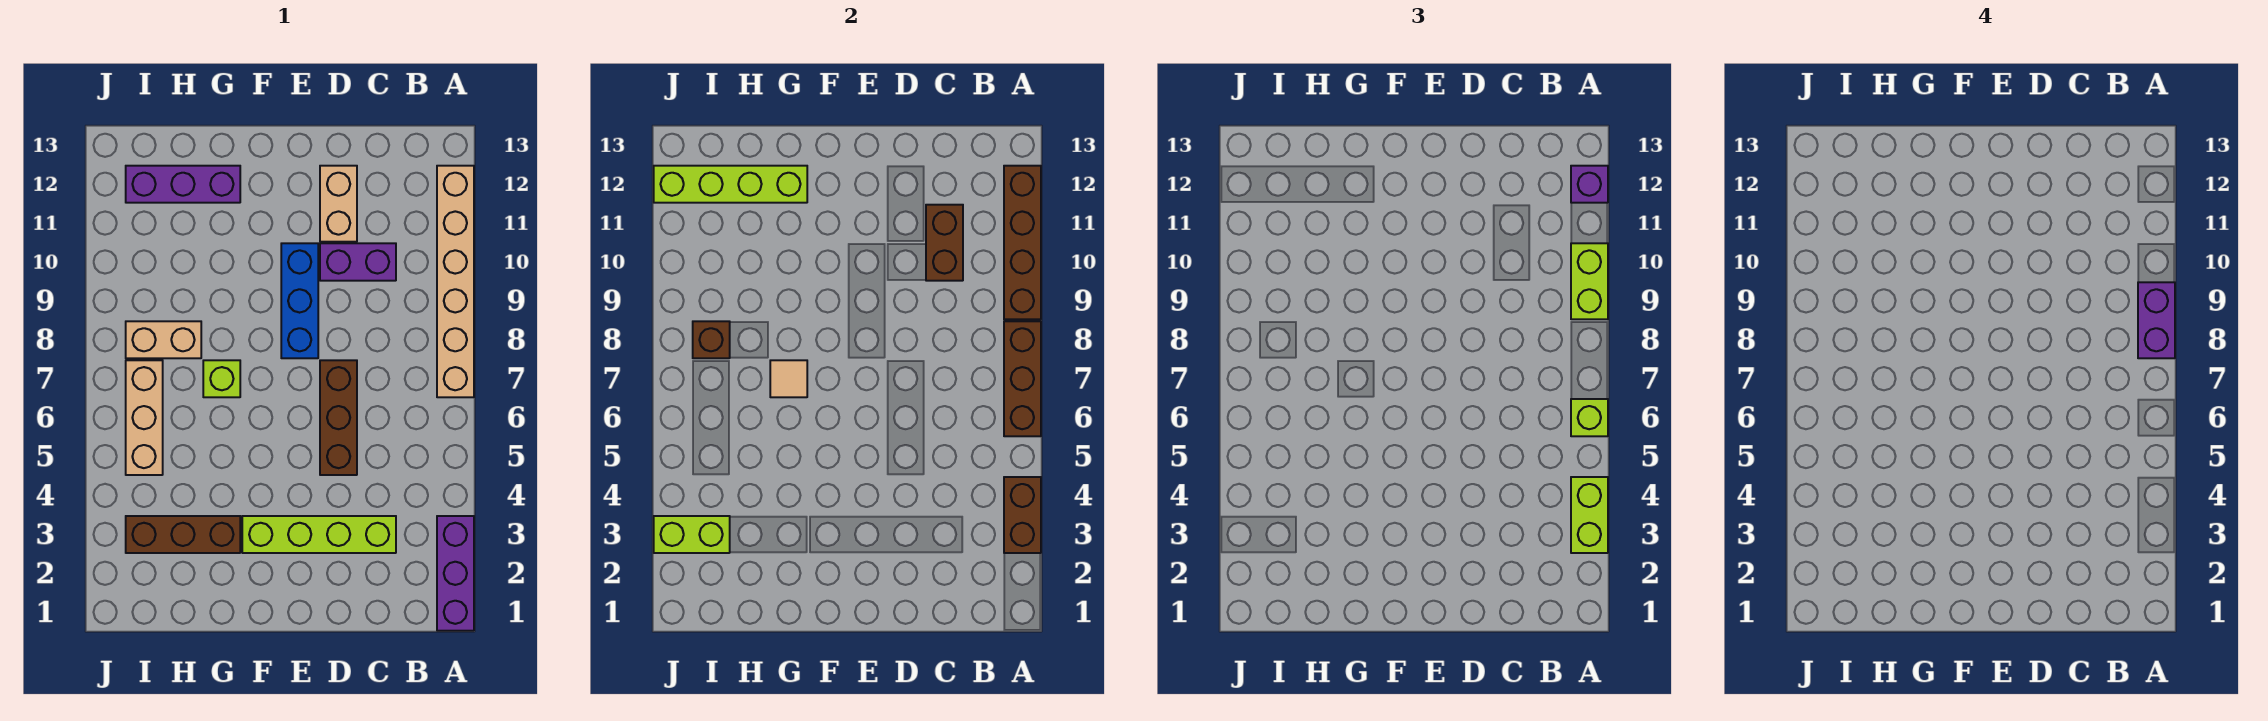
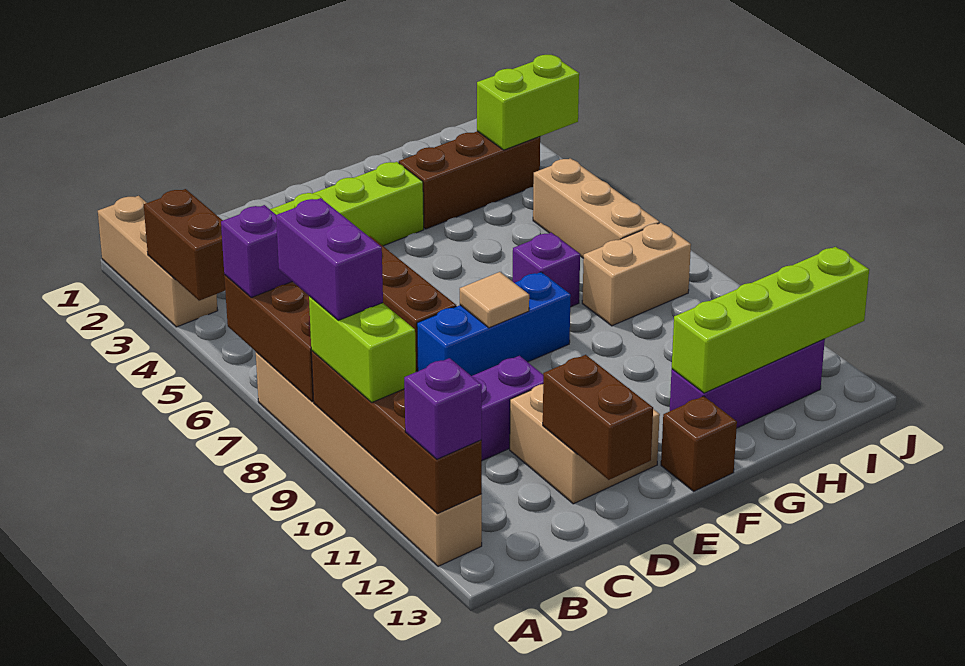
purple brick A1:A3 level 1 -> tan brick A1:A3 level 1
lime brick A3:A4 level 3 -> none
lime brick A6 level 3 -> purple brick A6 level 3
brown brick C10:C11 level 2 -> brown brick D12:D13 level 2
tan brick D11:D12 level 1 -> tan brick D11:E12 level 1
blue brick E8:E10 level 1 -> blue brick D8:F8 level 1
lime brick G7 level 1 -> purple brick G7 level 1
tan tile G7 level 2 -> tan tile E8 level 2
brown brick I8 level 2 -> brown brick F13 level 1

